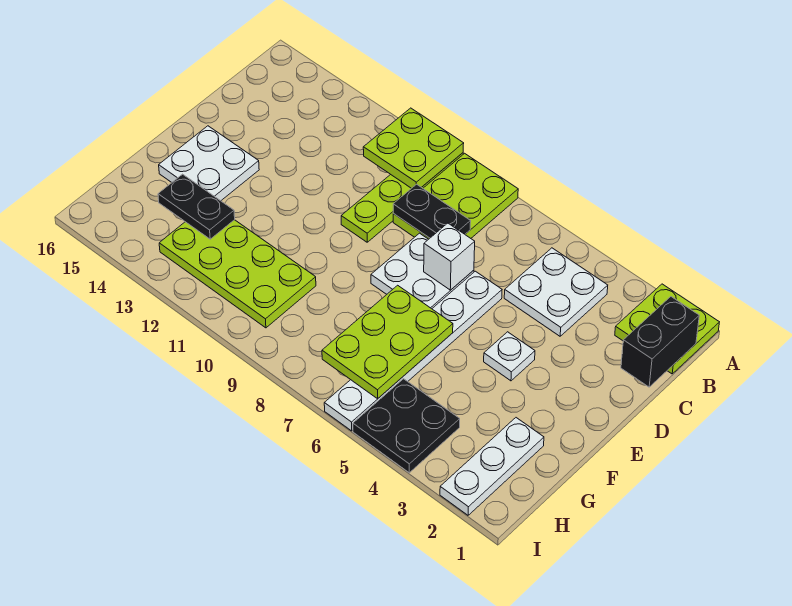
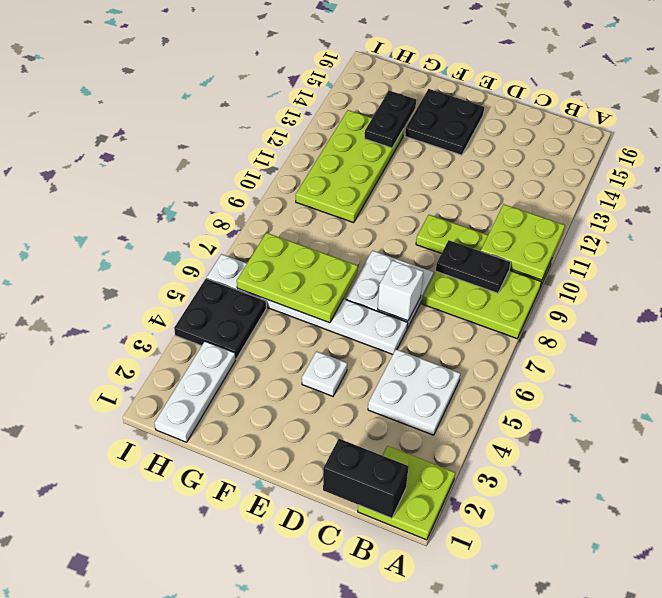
black plate C8:C9 level 2 -> black plate B9:C9 level 2
white plate E14:F15 level 1 -> black plate E14:F15 level 1
white plate G2:I2 level 1 -> white plate H1:H3 level 1

